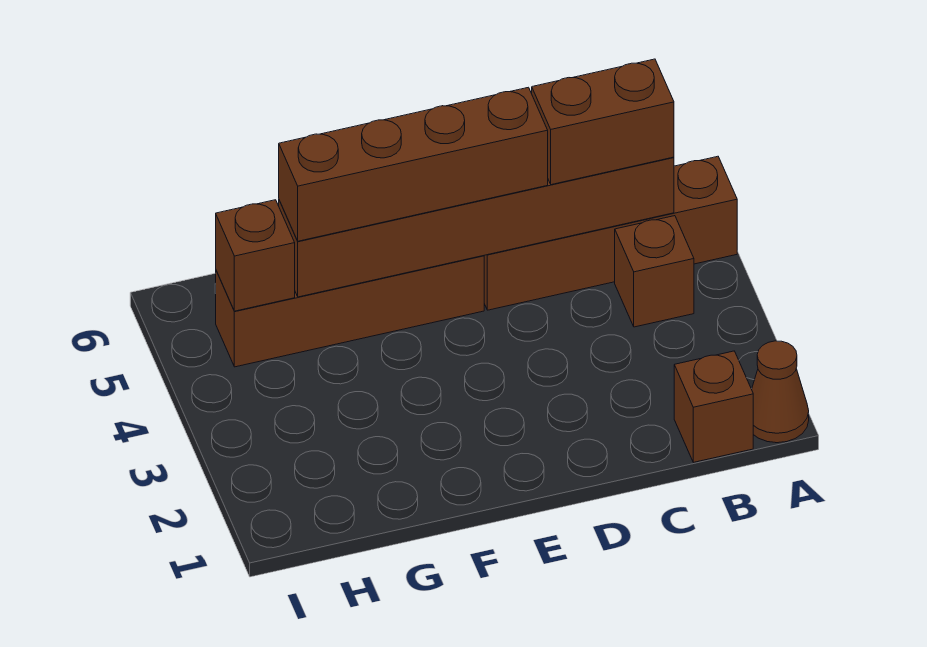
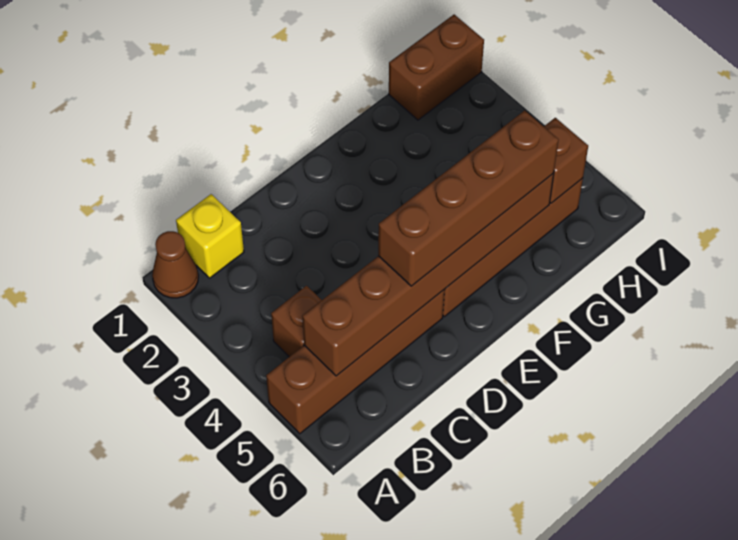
brown brick B1 level 1 -> yellow brick B1 level 1
brown brick B5:C5 level 3 -> brown brick H1:I1 level 1

